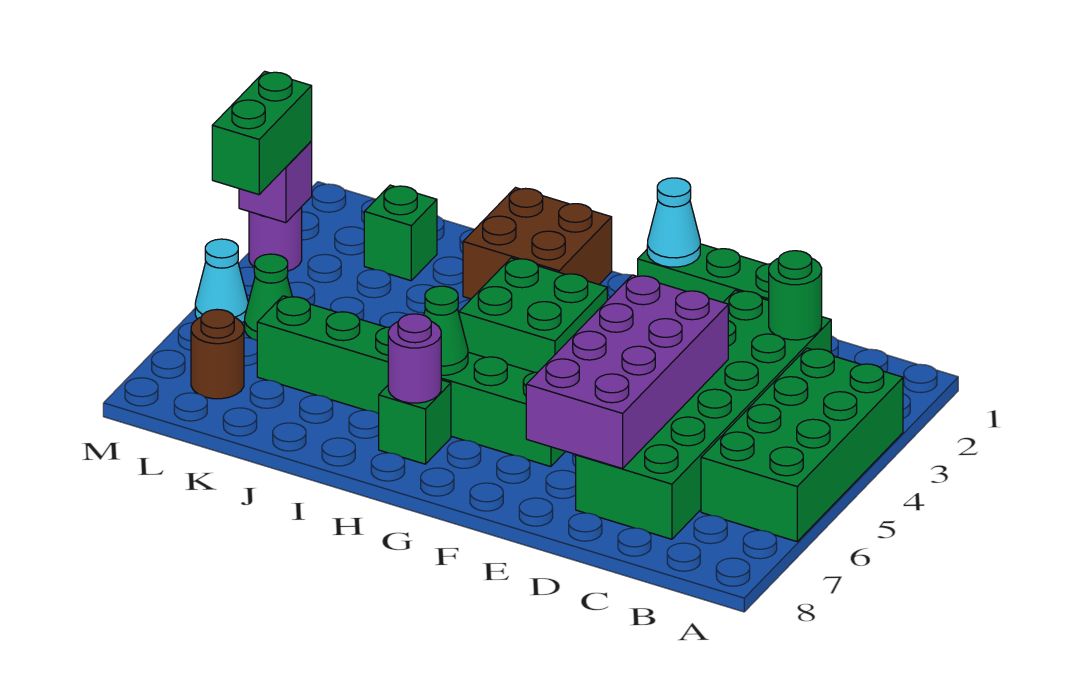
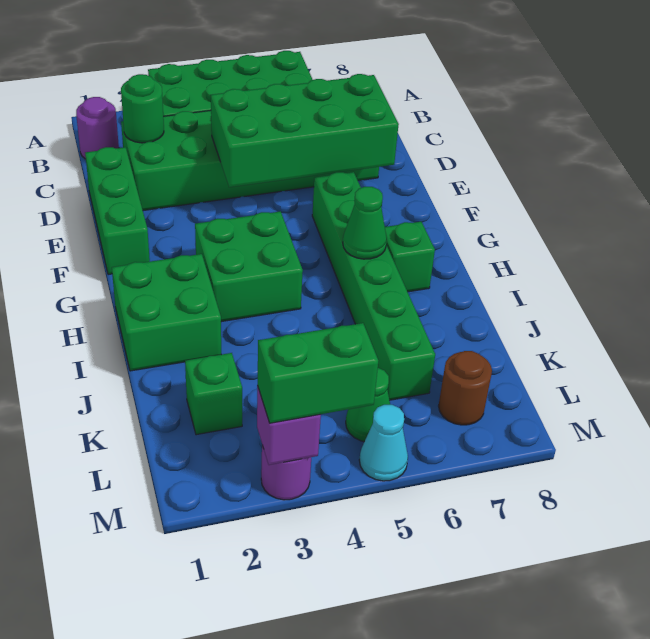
purple brick D4:E7 level 2 -> green brick D4:E7 level 2
cyan cone F1 level 2 -> none
brown brick H1:I2 level 1 -> green brick H1:I2 level 1
purple round brick H7 level 2 -> purple round brick B1 level 1

